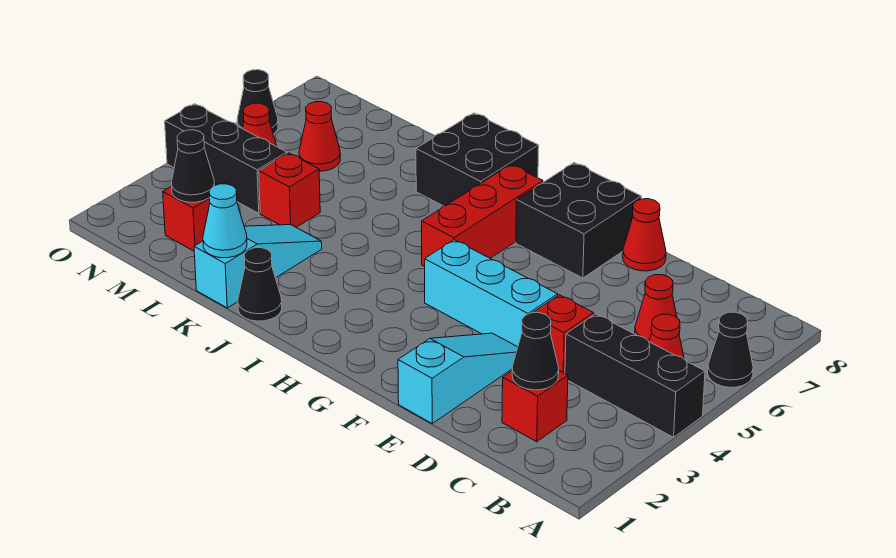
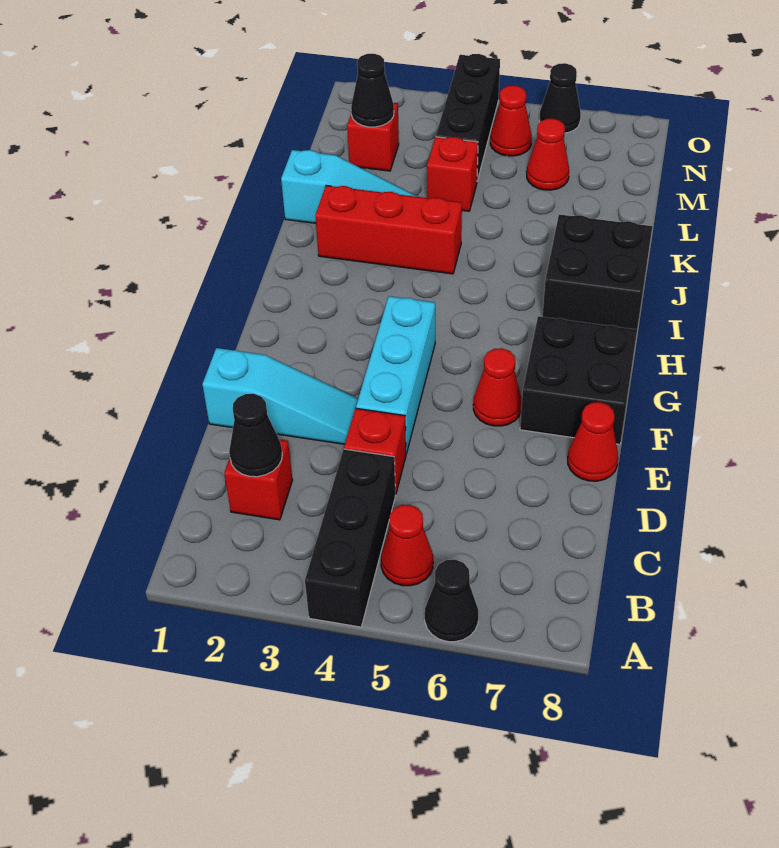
red cone C6 level 1 -> red cone F6 level 1
red brick H5:H7 level 1 -> red brick J2:J4 level 1
black cone J1 level 1 -> none
cyan cone K1 level 2 -> none

